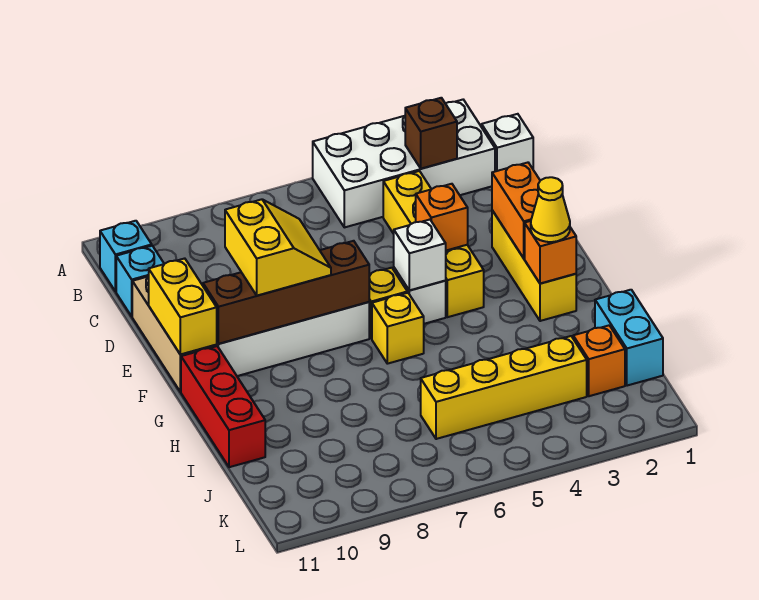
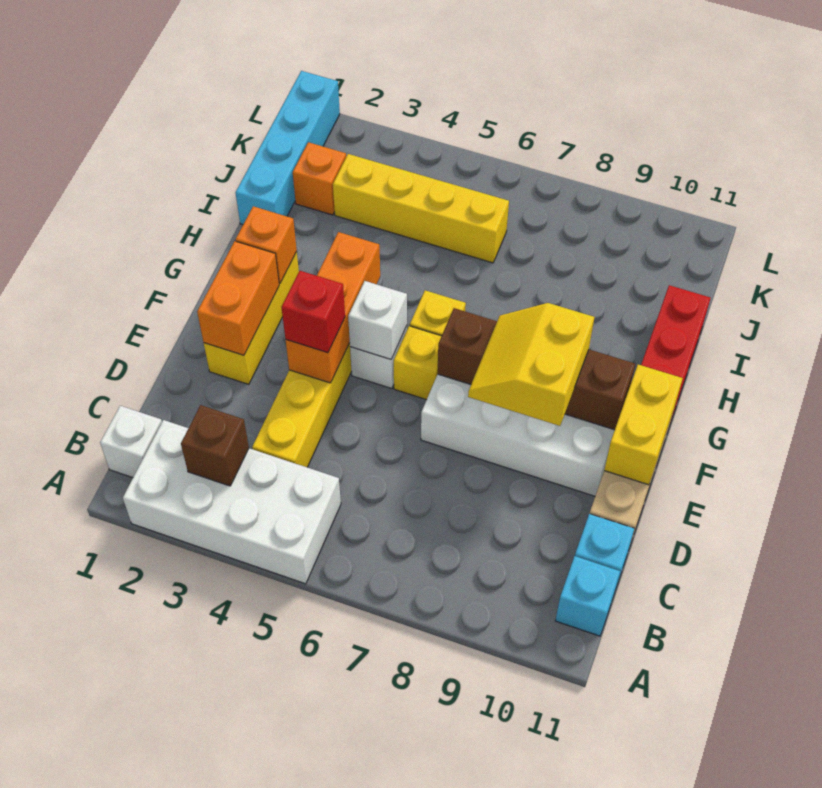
orange brick E4 level 2 -> orange brick E4:G4 level 2
none -> red brick E4 level 3
yellow cone G2 level 3 -> none
cyan brick I1:J1 level 1 -> cyan brick I1:L1 level 1

